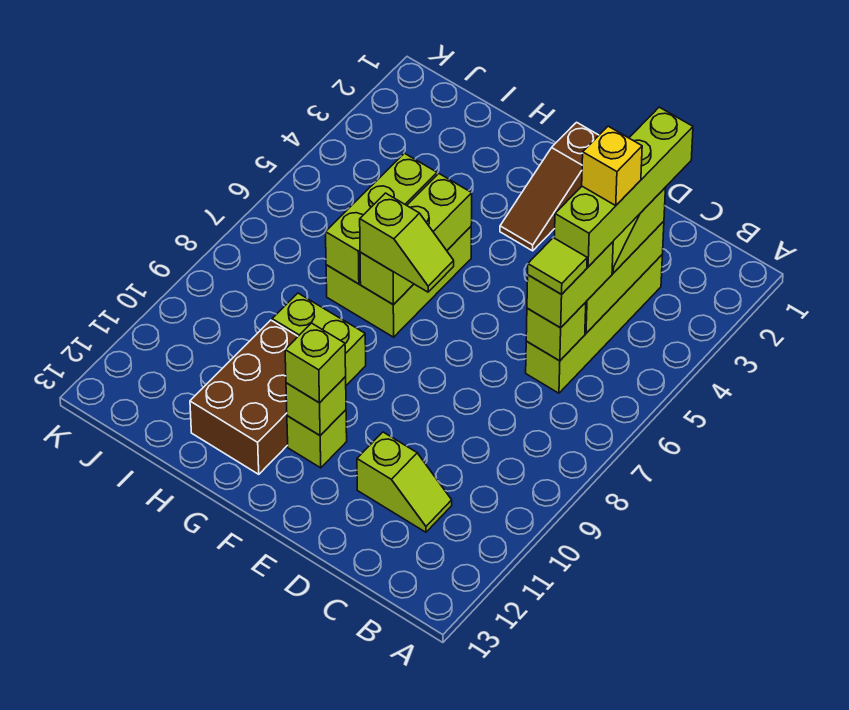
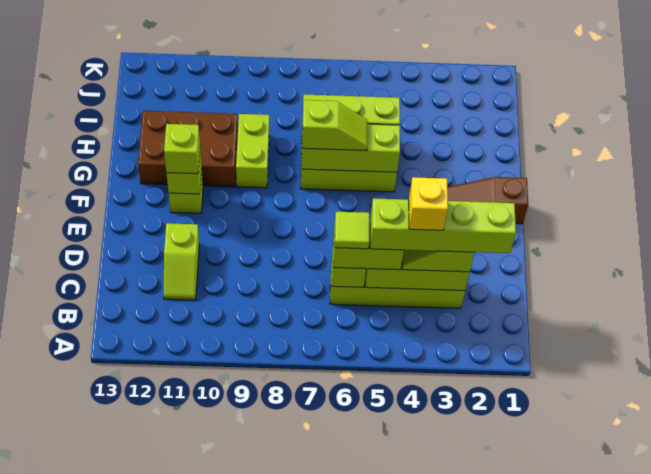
lime slope F7:G7 level 3 top G -> lime slope G6:G7 level 3 top 7

